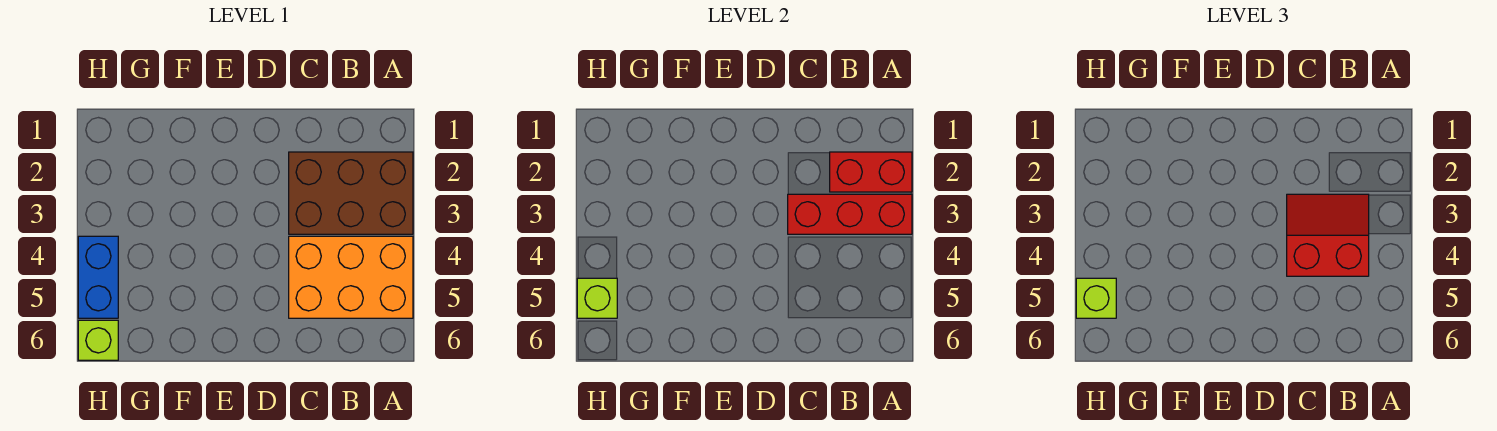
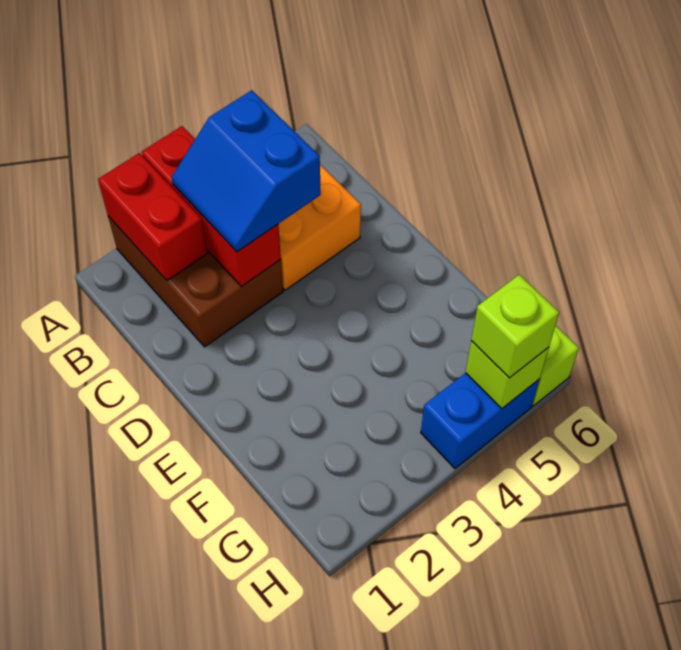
red slope B3:C4 level 3 top 4 -> blue slope B3:C4 level 3 top 4

